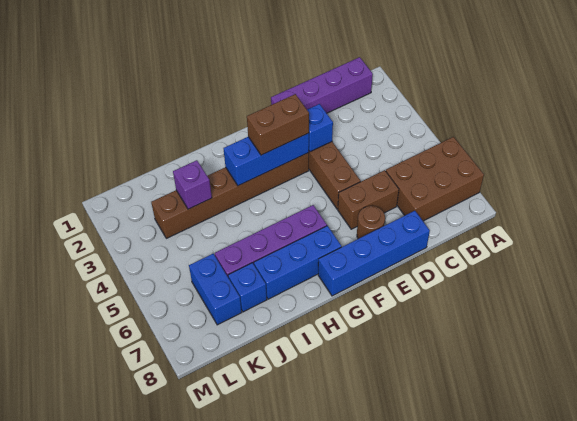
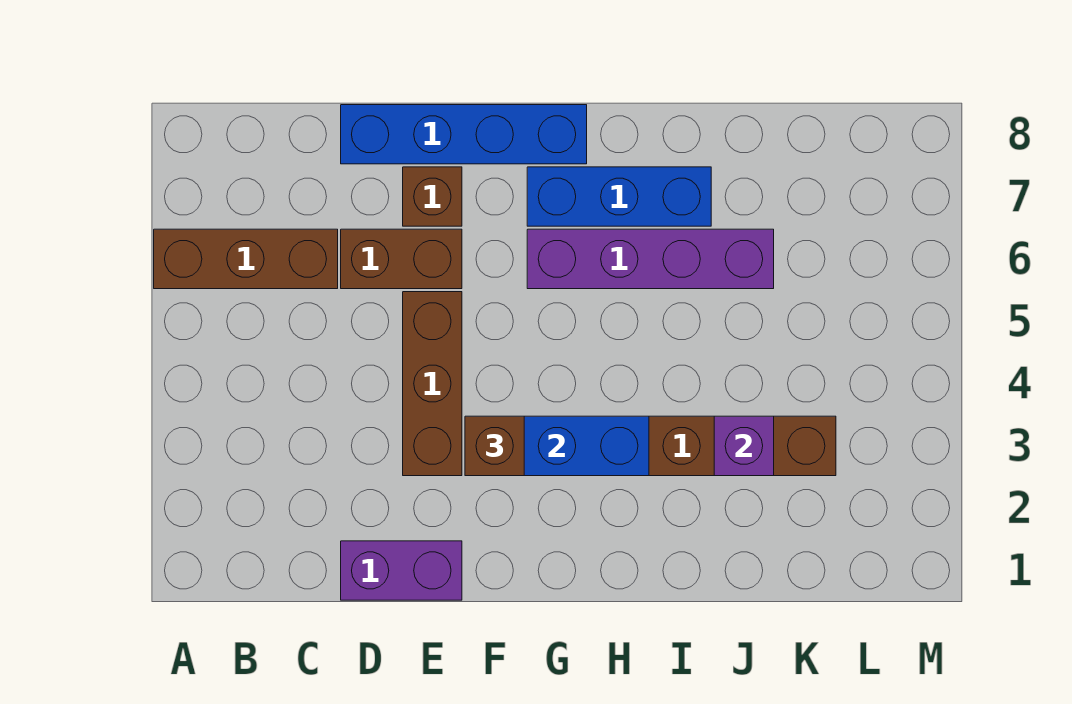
brown brick A6:C7 level 1 -> brown brick A6:C6 level 1
purple brick B1:E1 level 1 -> purple brick D1:E1 level 1
blue brick E3 level 2 -> none
brown round brick E7 level 1 -> brown brick E7 level 1
brown brick F3:G3 level 3 -> brown brick F3 level 3
blue brick J7 level 1 -> none
blue brick K6:K7 level 1 -> none

